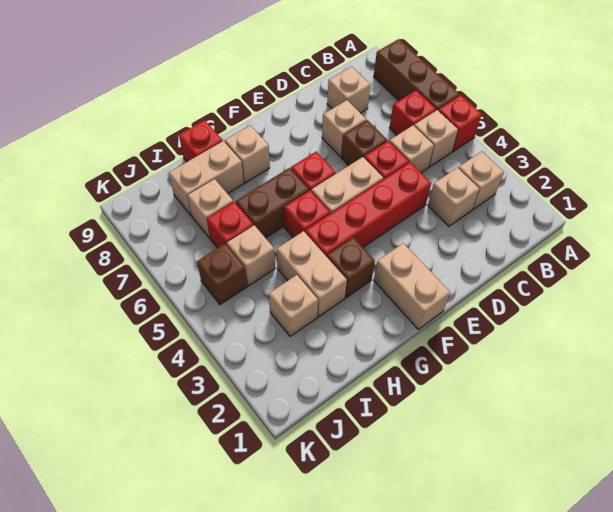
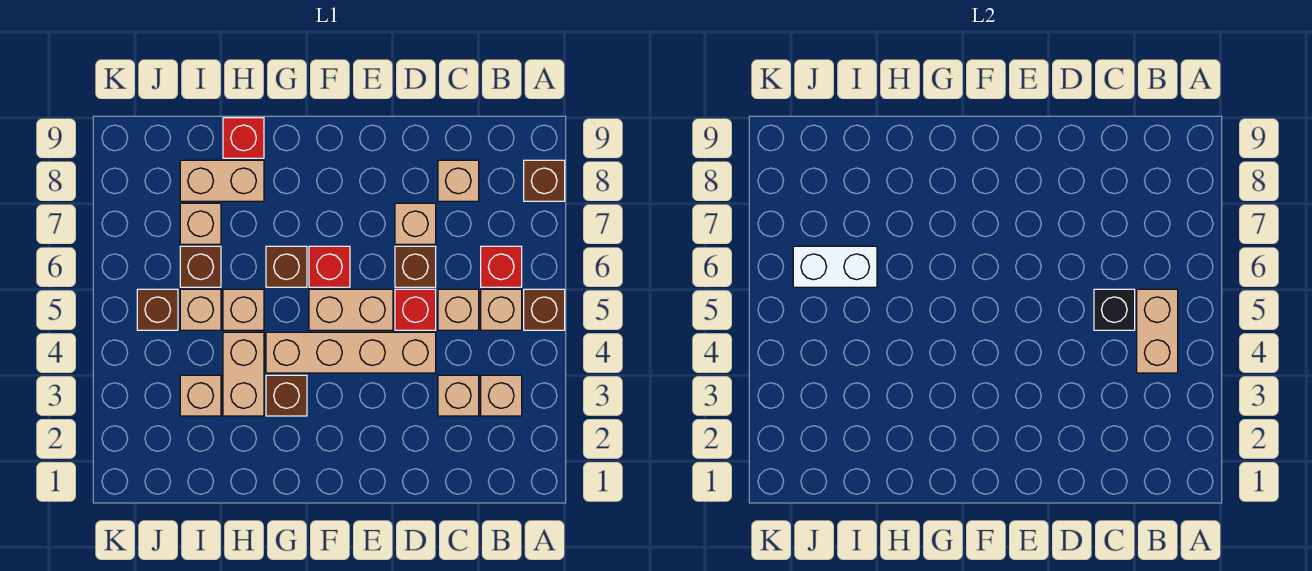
red brick A5 level 1 -> brown brick A5 level 1
brown brick A6:A8 level 1 -> brown brick A8 level 1
none -> black brick C5 level 2
red brick D4:G4 level 1 -> tan brick D4:G4 level 1
tan brick F1:F2 level 1 -> tan brick B4:B5 level 2
red brick G5 level 1 -> none
brown brick G6:H6 level 1 -> brown brick G6 level 1
tan brick G8 level 1 -> tan brick H5 level 1
red brick I6 level 1 -> brown brick I6 level 1
none -> white brick I6:J6 level 2

